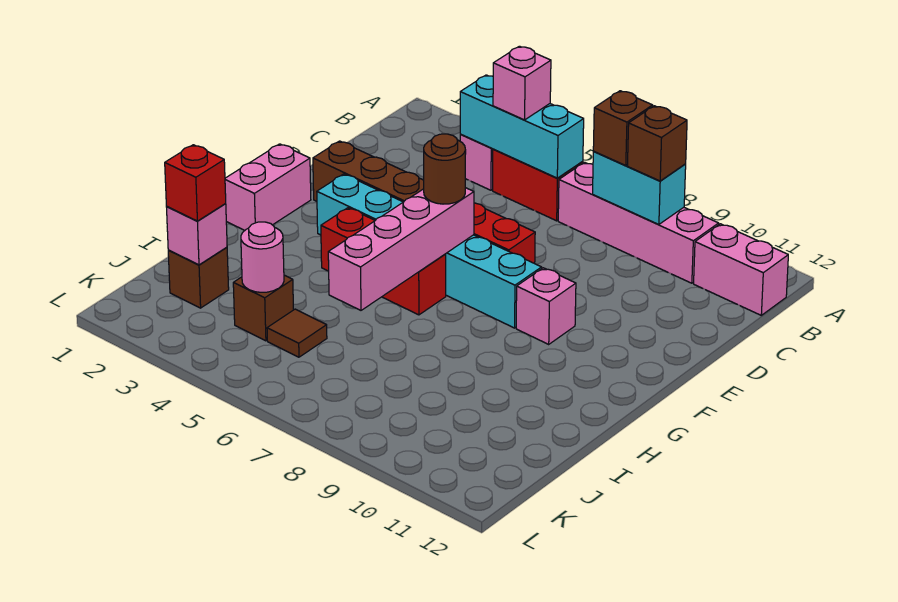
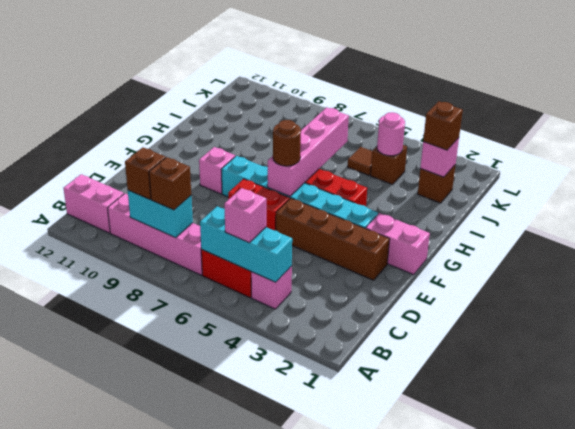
pink brick F1:G1 level 1 -> pink brick F1:F2 level 1
red brick J2 level 3 -> brown brick J2 level 3

